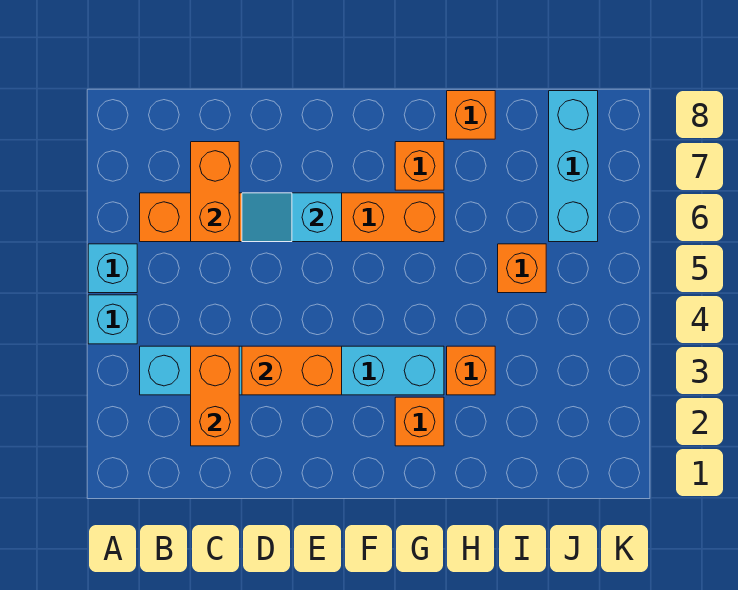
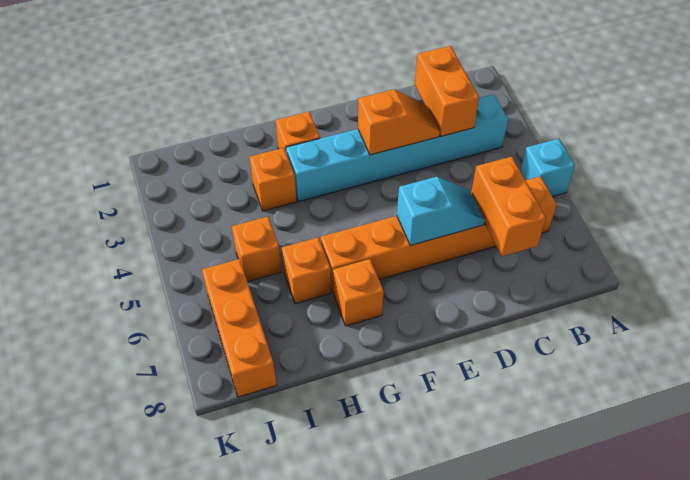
cyan brick A4 level 1 -> none
orange brick D3:E3 level 2 -> orange slope D3:E3 level 2 top E
orange brick H8 level 1 -> orange brick H6 level 1
cyan brick J6:J8 level 1 -> orange brick J6:J8 level 1

